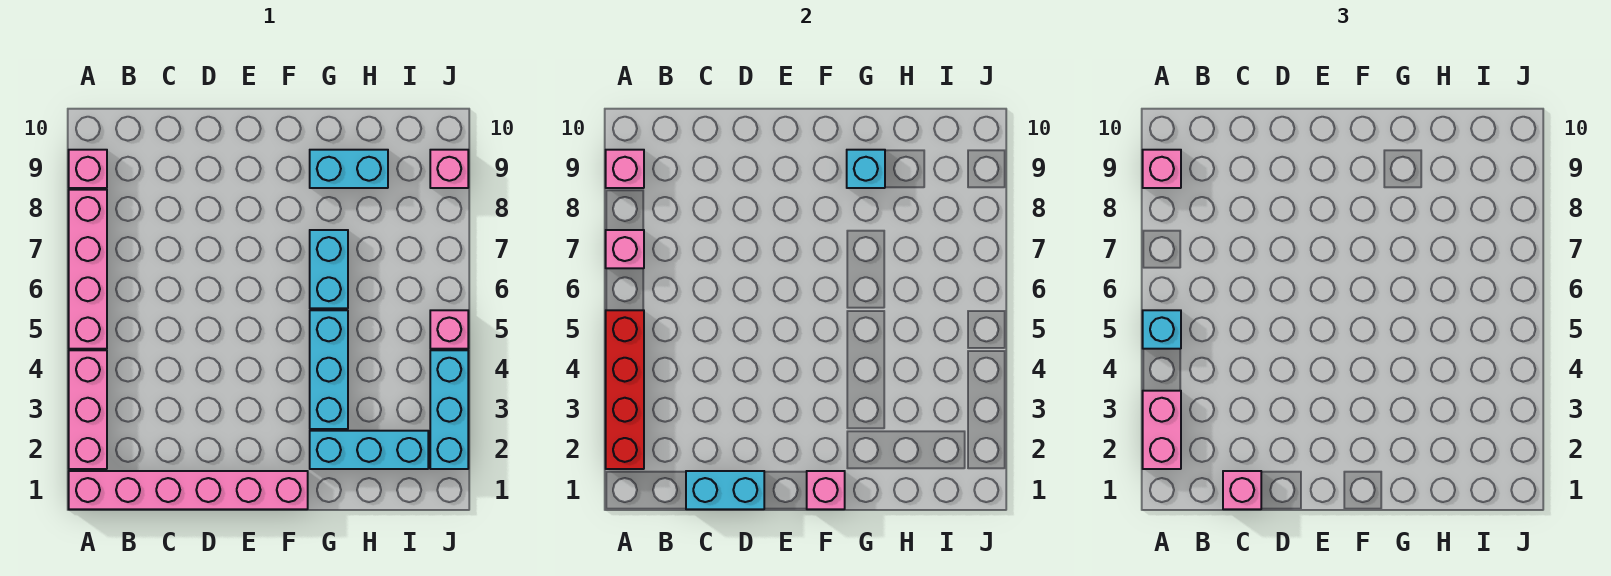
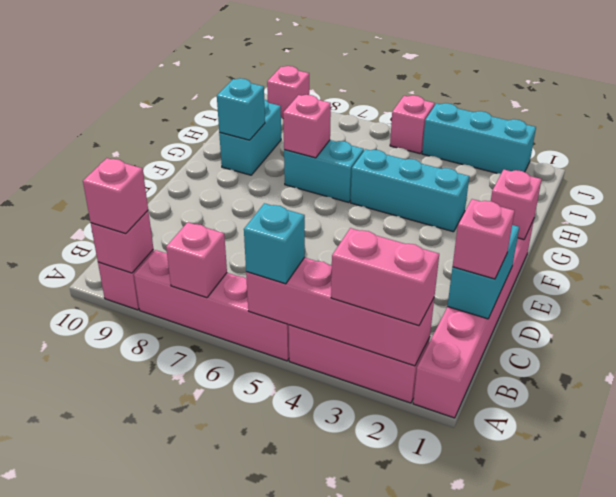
red brick A2:A5 level 2 -> pink brick A2:A5 level 2
cyan brick G2:I2 level 1 -> none
none -> pink brick G7 level 2

